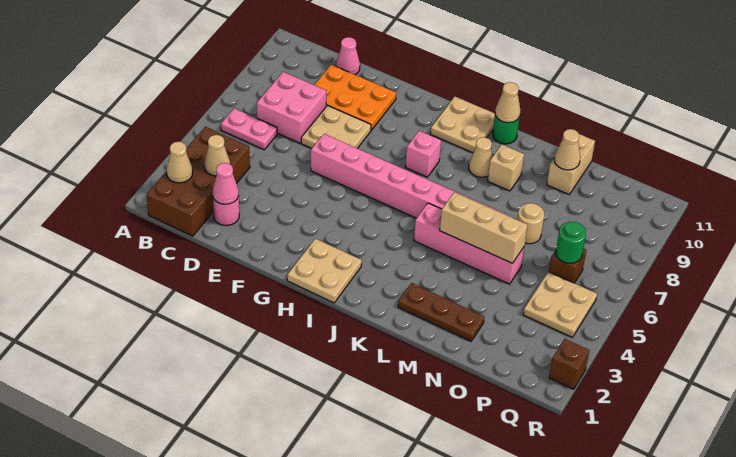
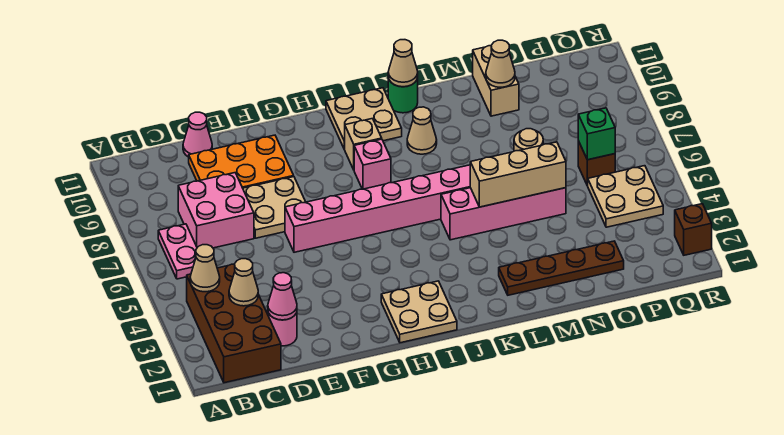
tan cone B2 level 2 -> tan cone B4 level 2
pink plate B6:C6 level 1 -> pink plate B6:B7 level 1
brown plate L2:N2 level 1 -> brown plate L2:O2 level 1
tan brick L9 level 1 -> tan brick I9 level 1
green round brick P6 level 2 -> green brick P6 level 2

